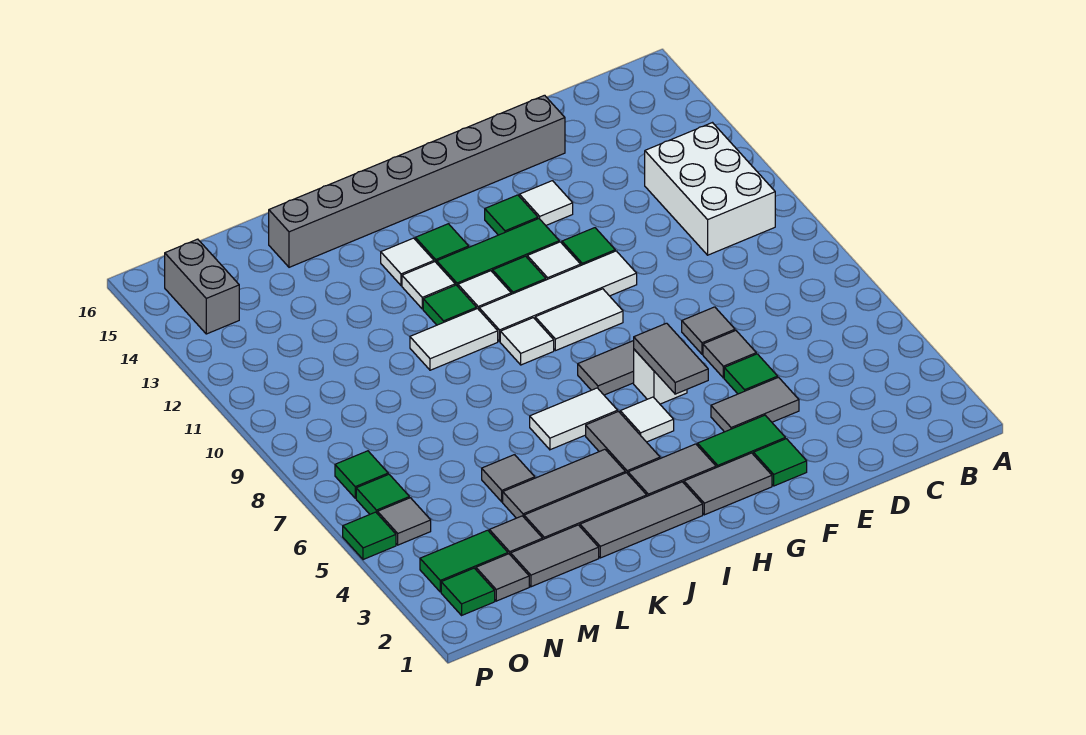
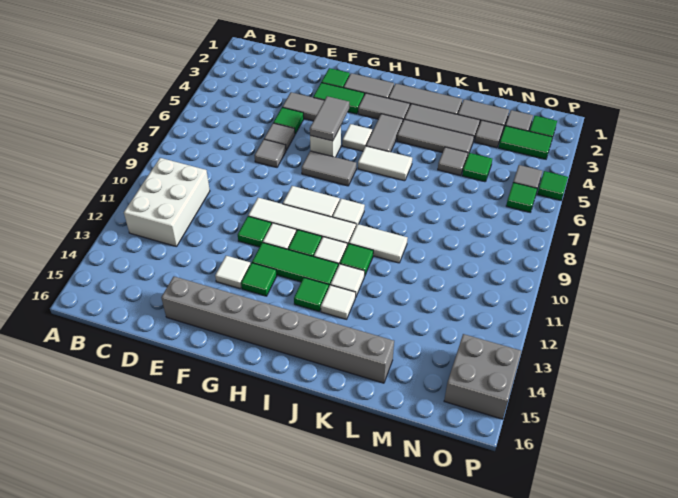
green tile O7 level 1 -> green tile M5 level 1
grey brick O14:O15 level 1 -> grey brick O14:P15 level 1

